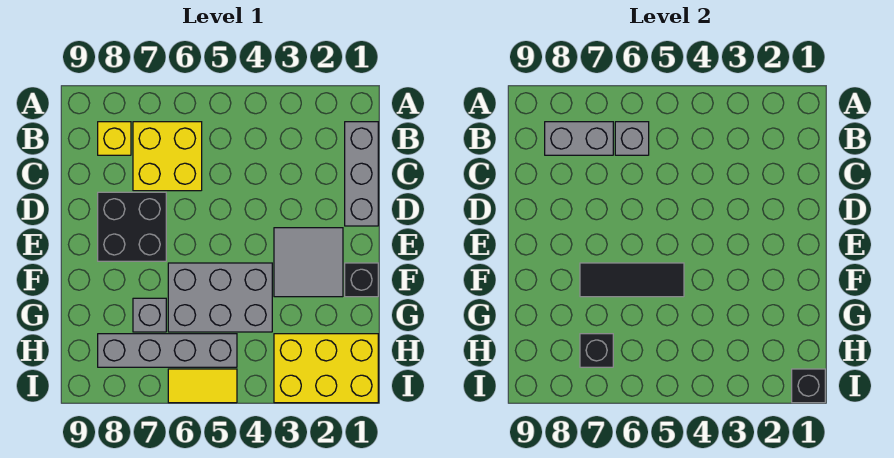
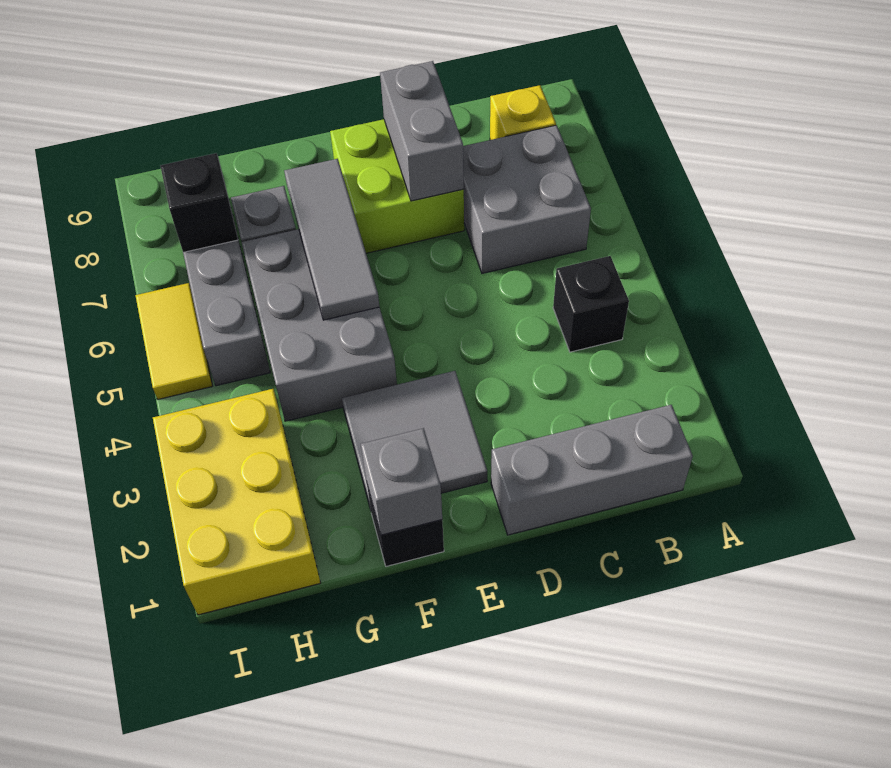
yellow brick B6:C7 level 1 -> grey brick B6:C7 level 1
grey brick B6 level 2 -> grey brick F1 level 2
grey brick B7:B8 level 2 -> grey brick D7:D8 level 2
black brick D7:E8 level 1 -> lime brick D7:E8 level 1
black tile F5:F7 level 2 -> grey tile F5:F7 level 2
black brick I1 level 2 -> black brick B4 level 1

